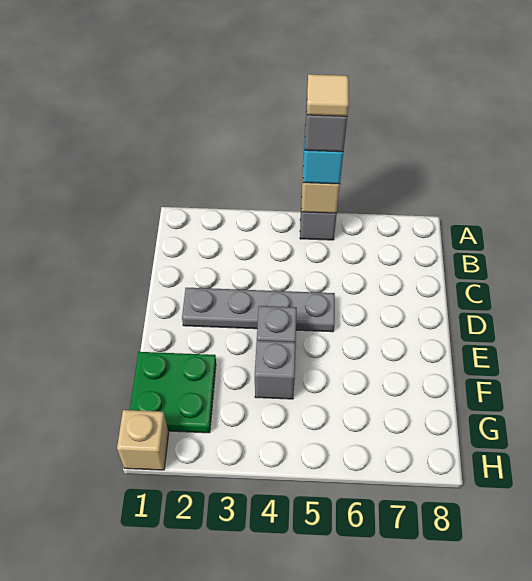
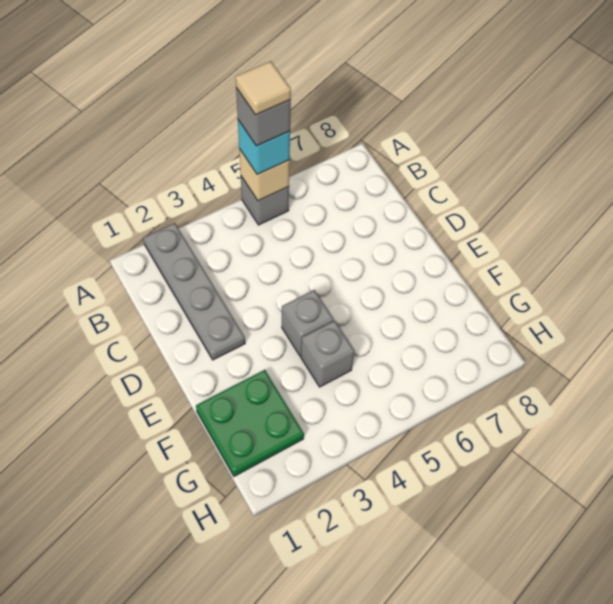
grey plate D2:D5 level 1 -> grey plate A2:D2 level 1
tan brick H1 level 1 -> none

